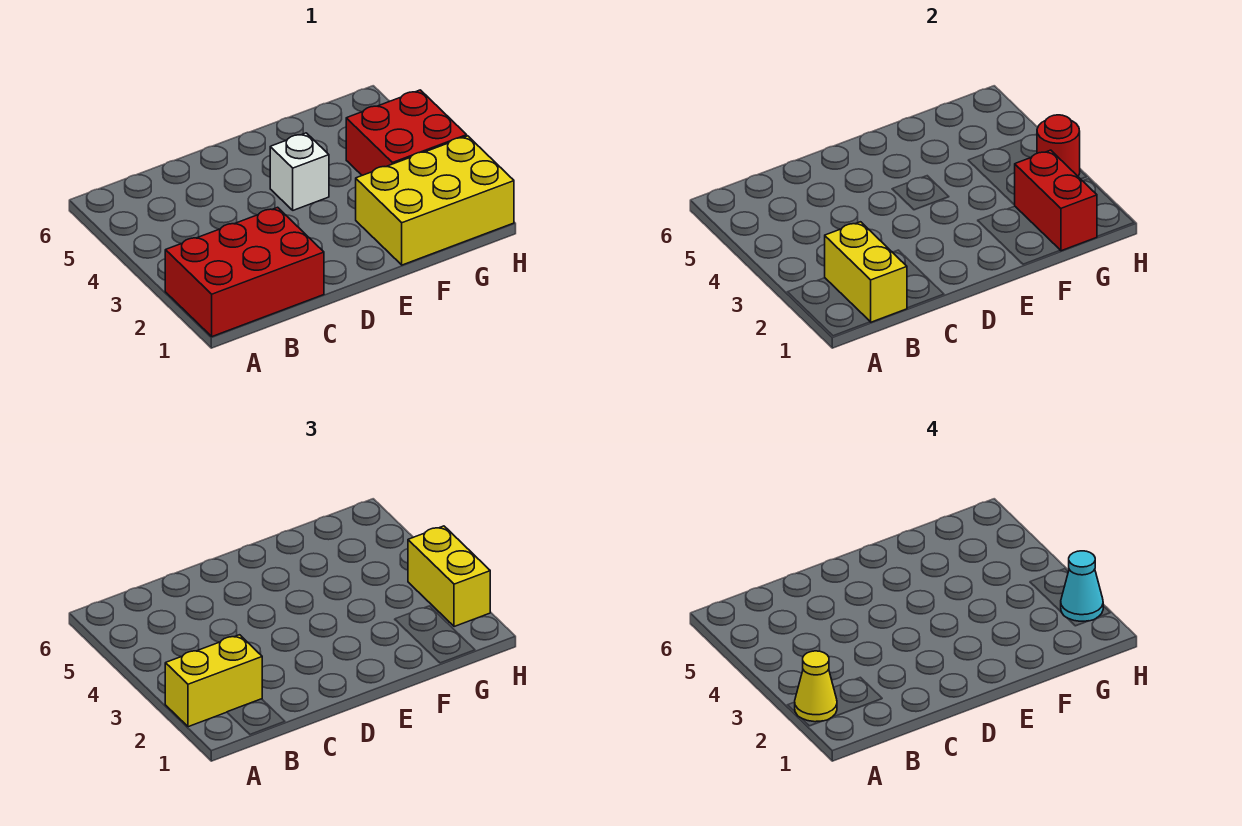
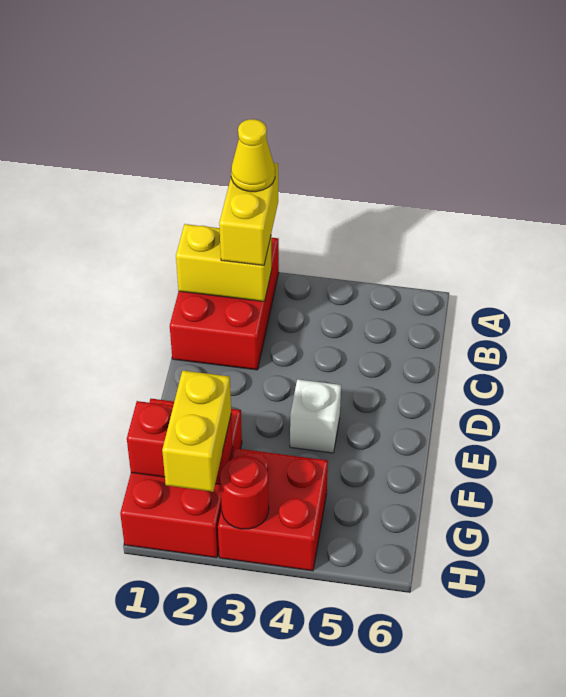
yellow brick F1:H2 level 1 -> red brick F1:H2 level 1
yellow brick H2:H3 level 3 -> yellow brick G2:H2 level 3
cyan cone H2 level 4 -> none

